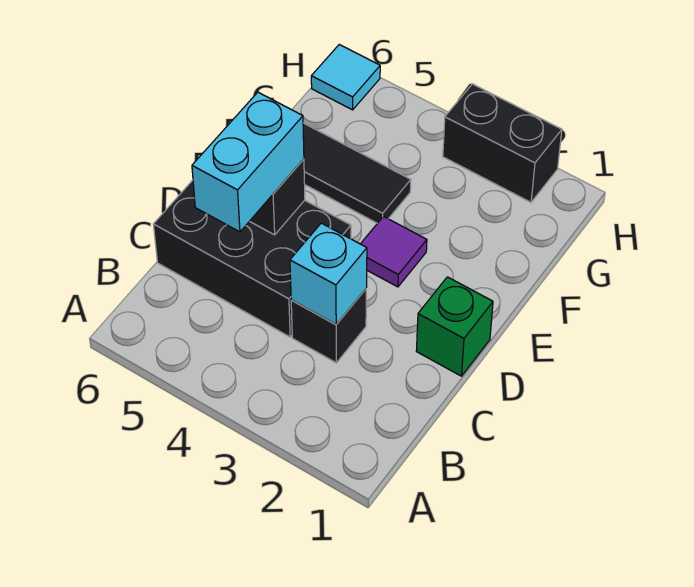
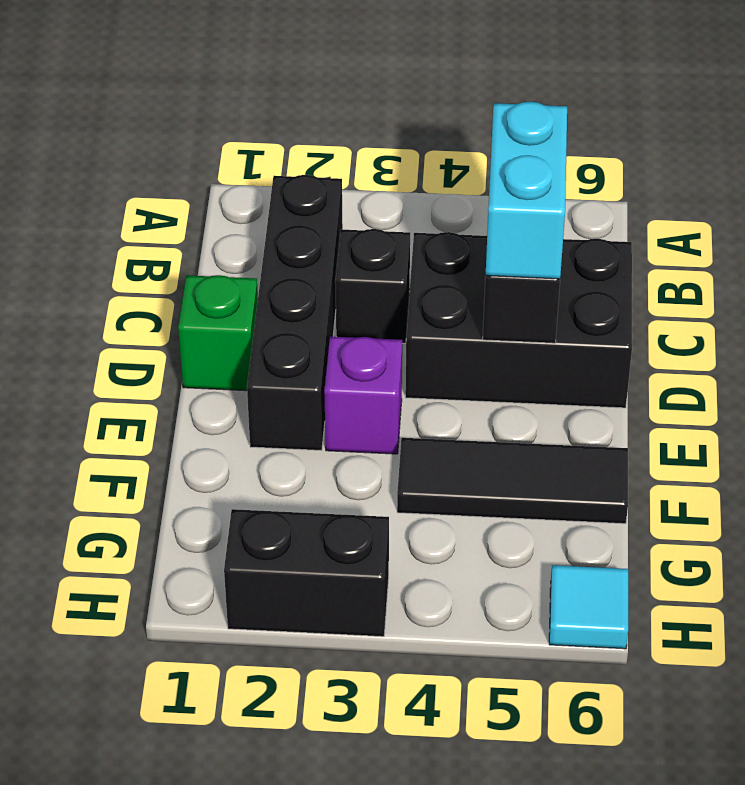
none -> black brick B2:E2 level 1
cyan brick C3 level 2 -> none
purple tile E3 level 1 -> purple brick E3 level 1

